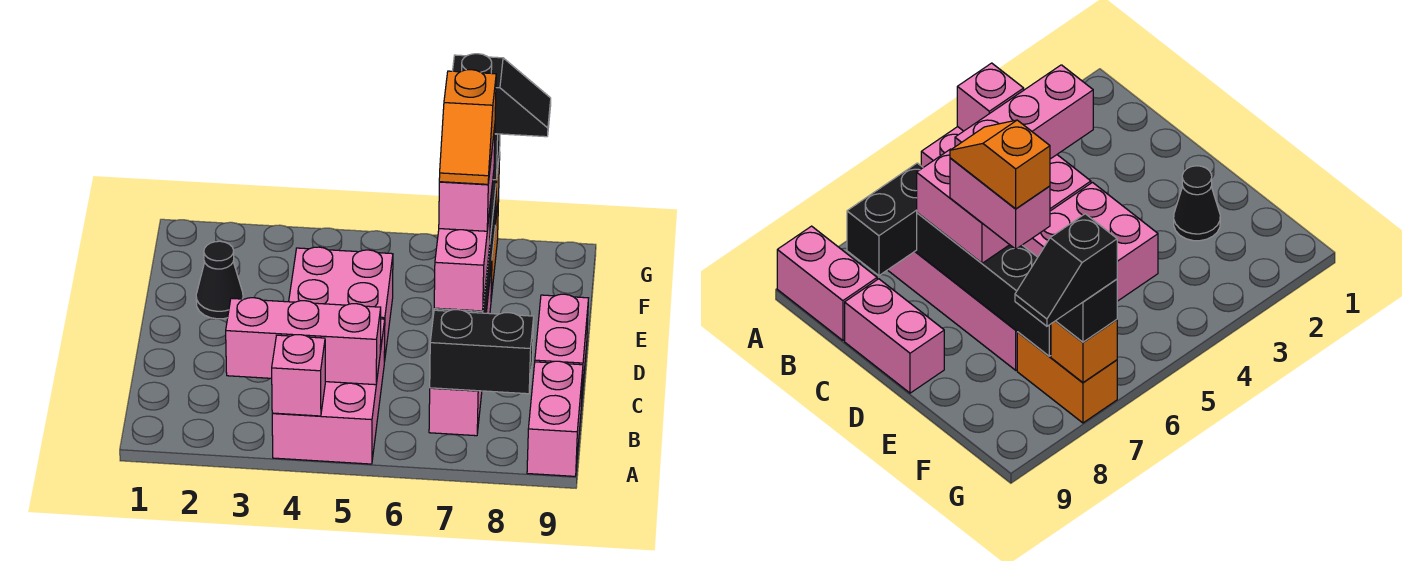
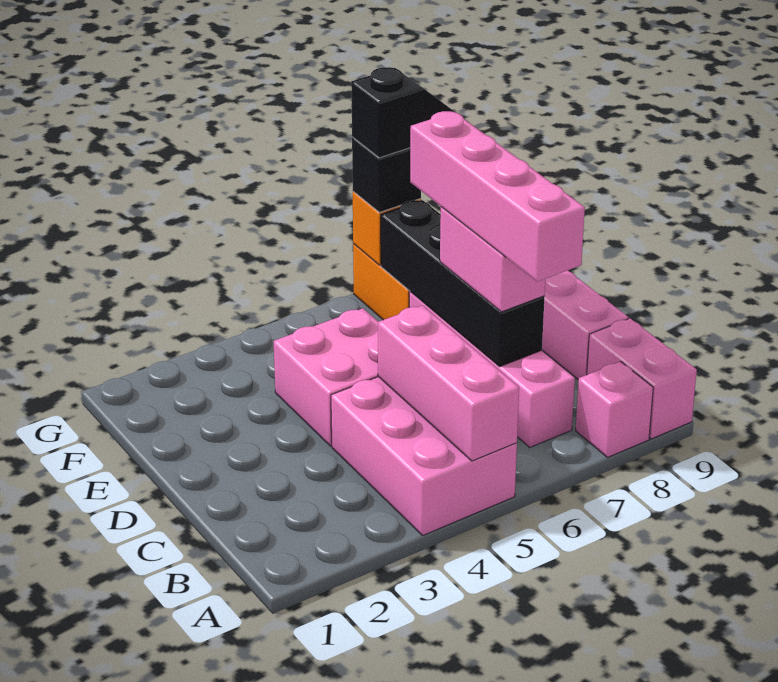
pink brick A4 level 2 -> pink brick A8 level 1
pink brick B3:B5 level 2 -> pink brick A5:C5 level 2
black brick B7:B8 level 2 -> none
pink brick D7:E7 level 4 -> pink brick B7:E7 level 4
orange slope D7:E7 level 5 top E -> none
black cone E2 level 1 -> none

